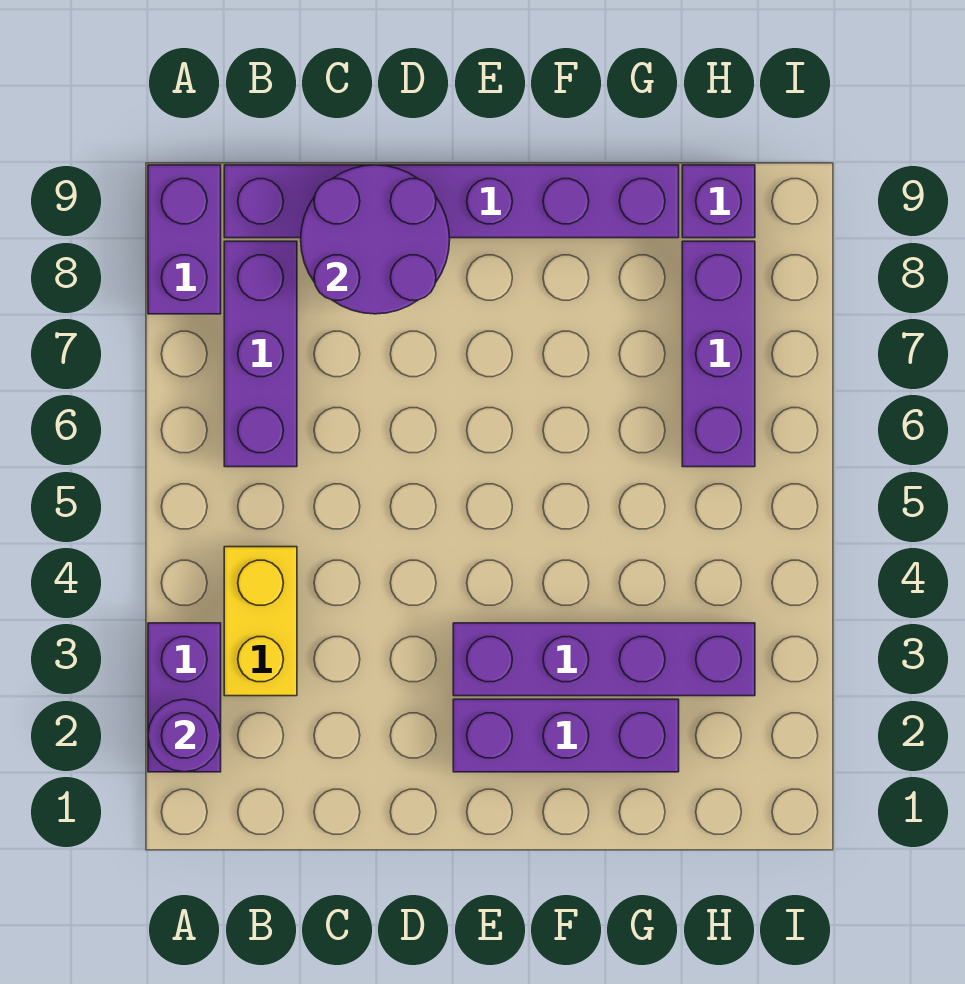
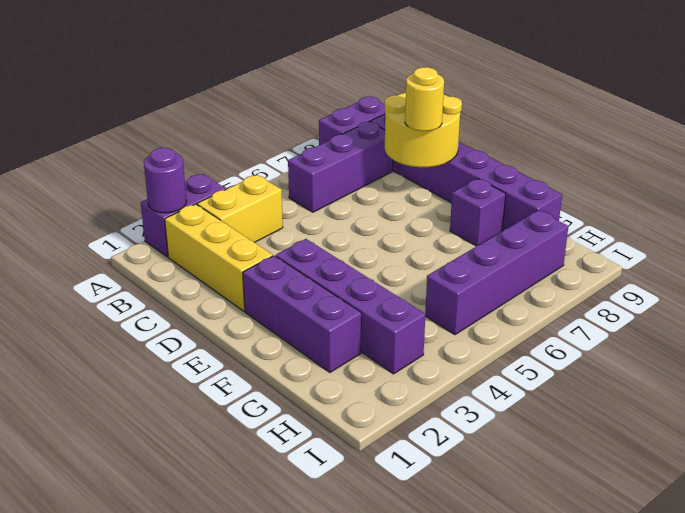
none -> yellow brick B2:D2 level 1
purple round brick C8:D9 level 2 -> yellow round brick C8:D9 level 2
none -> yellow round brick D8 level 3
purple brick H6:H8 level 1 -> purple brick H5:H8 level 1
purple brick H9 level 1 -> purple brick F8 level 1

